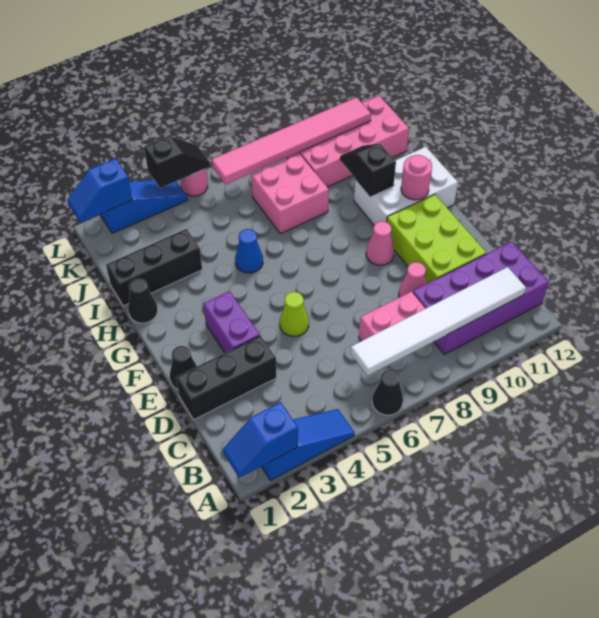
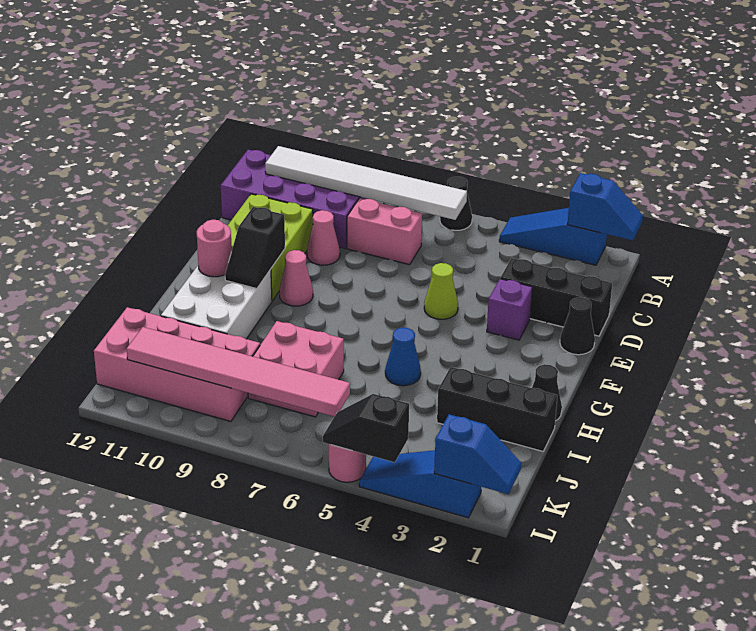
purple brick E3:F3 level 1 -> purple brick E3 level 1
white brick G10:H12 level 1 -> white brick G10:I11 level 1
black slope H10:I10 level 2 top H -> black slope F10:G10 level 2 top F

